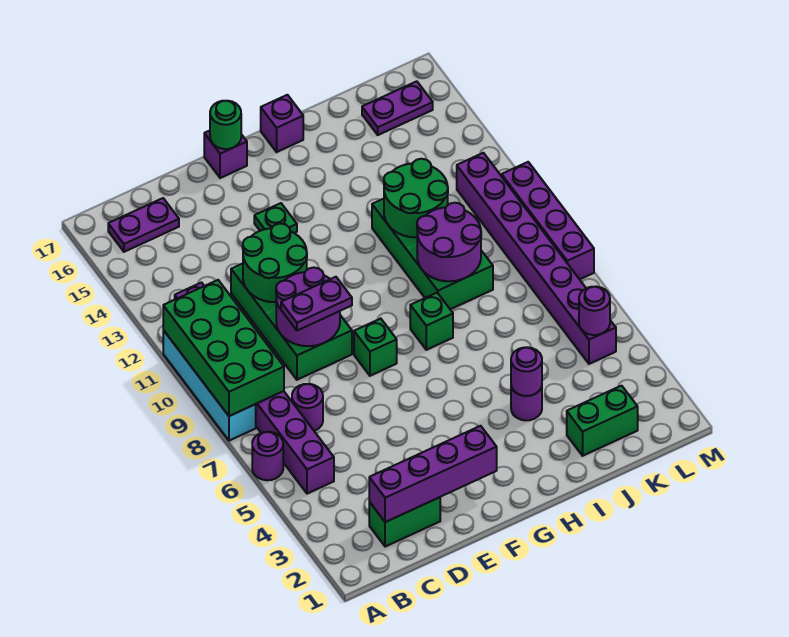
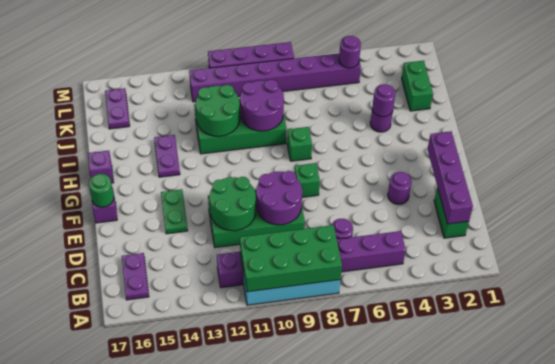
purple round brick A6 level 1 -> purple round brick E4 level 1
purple plate D9:E9 level 3 -> purple plate H14:I14 level 1
green plate F14 level 1 -> green plate E14:F14 level 1

